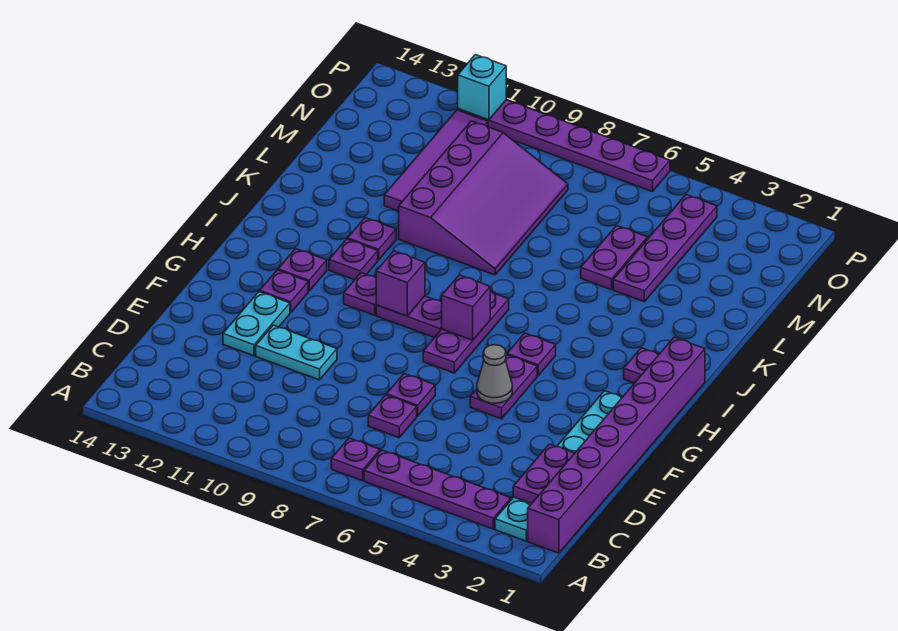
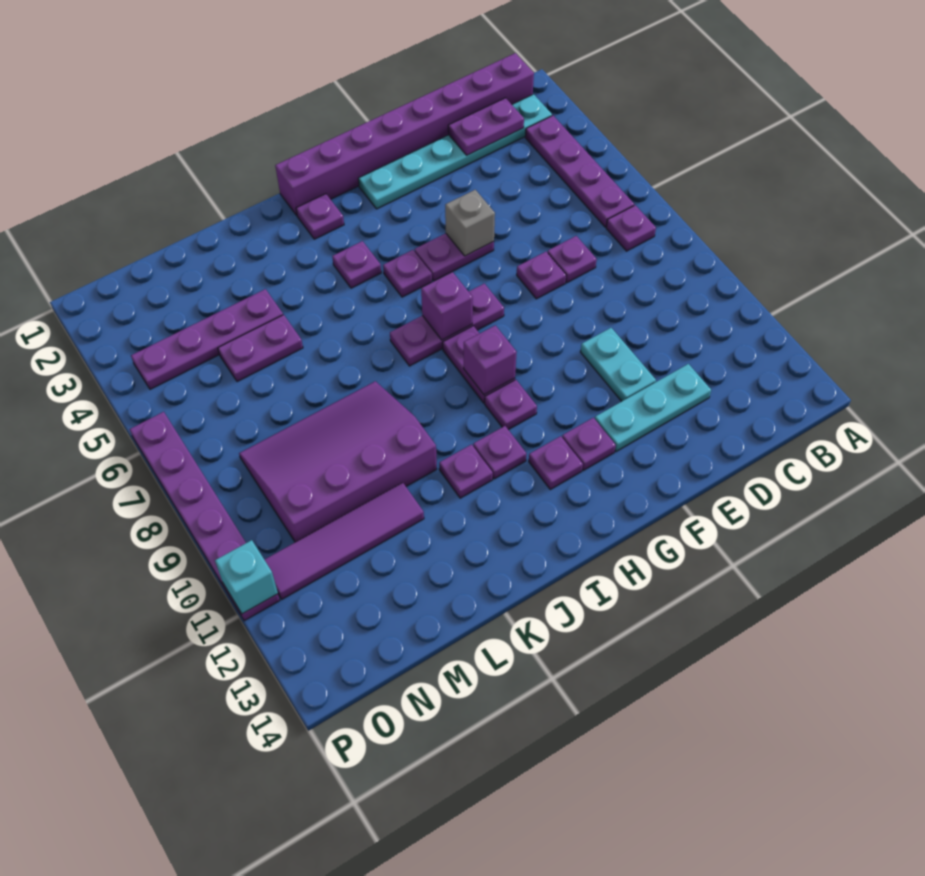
cyan plate E12:F12 level 1 -> cyan plate D12:F12 level 1
grey cone F5 level 2 -> grey brick F5 level 2
none -> purple plate I4 level 1

